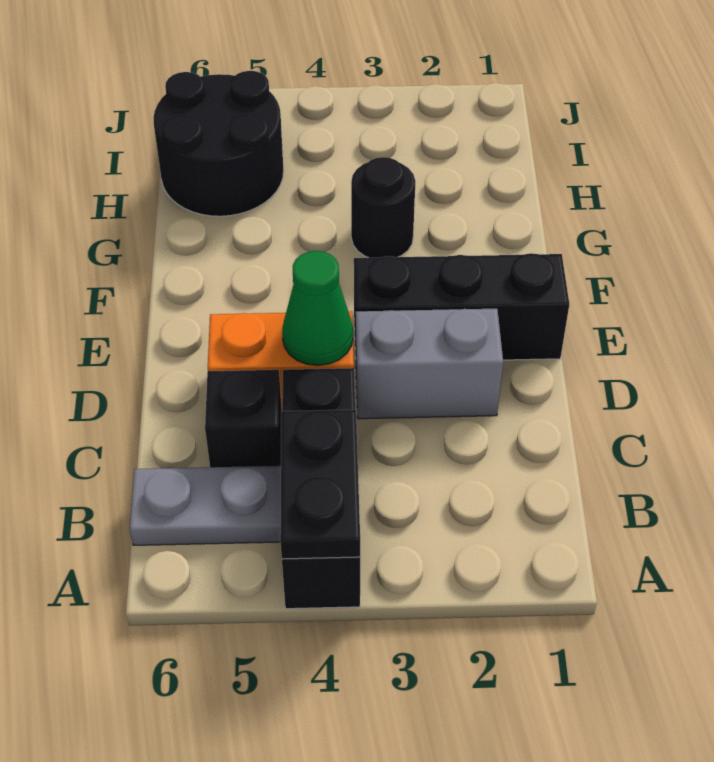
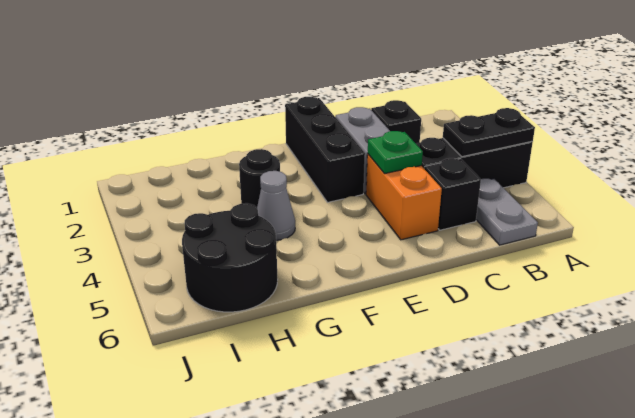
none -> black brick C2 level 1
green cone D4 level 2 -> green plate D4 level 2
none -> grey cone G4 level 1

